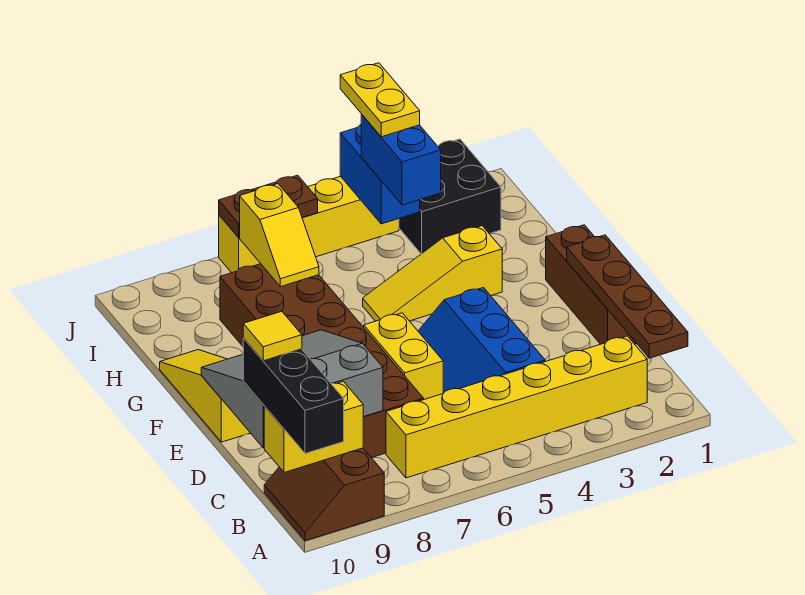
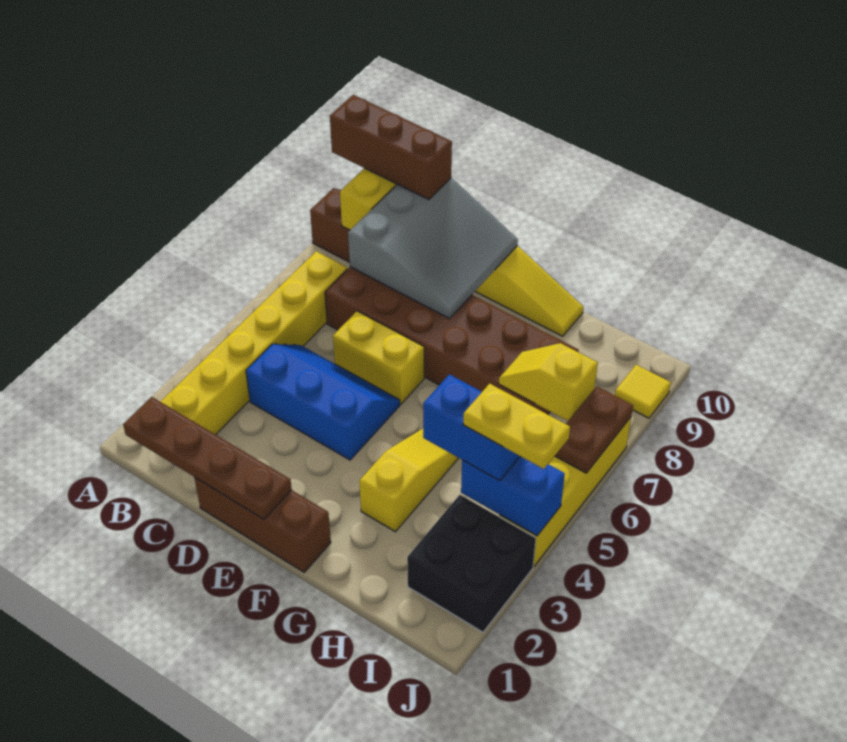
black brick A10:C10 level 3 -> brown brick A10:C10 level 3
yellow tile C10 level 4 -> yellow tile J9 level 1

